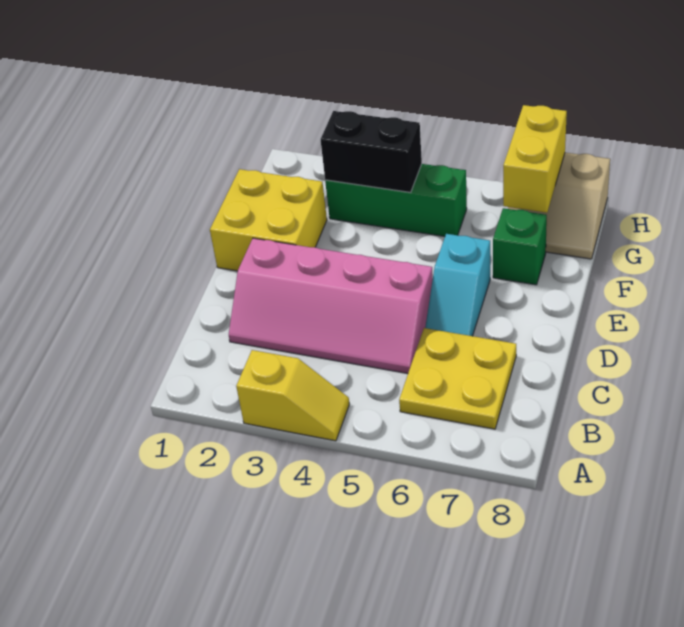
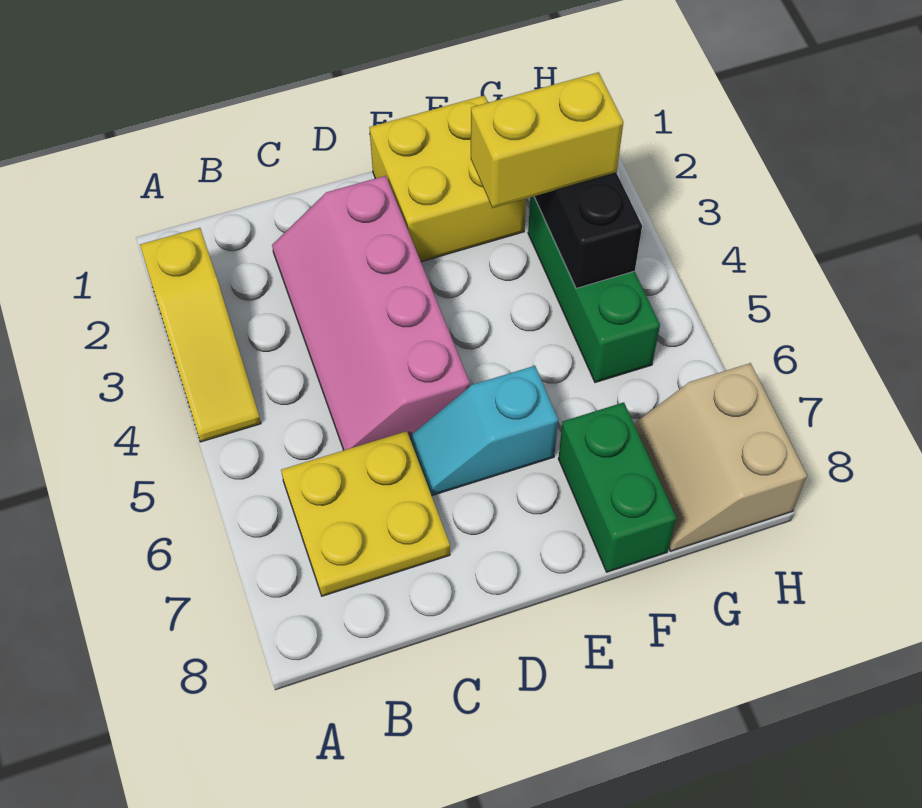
yellow slope A3:A4 level 1 top 3 -> yellow slope A2:A4 level 1 top 2
green brick F7 level 1 -> green brick F7:F8 level 1
yellow brick G7:H7 level 2 -> yellow brick F3:G3 level 3

